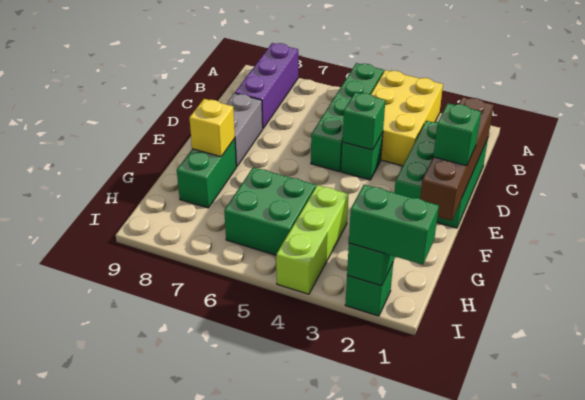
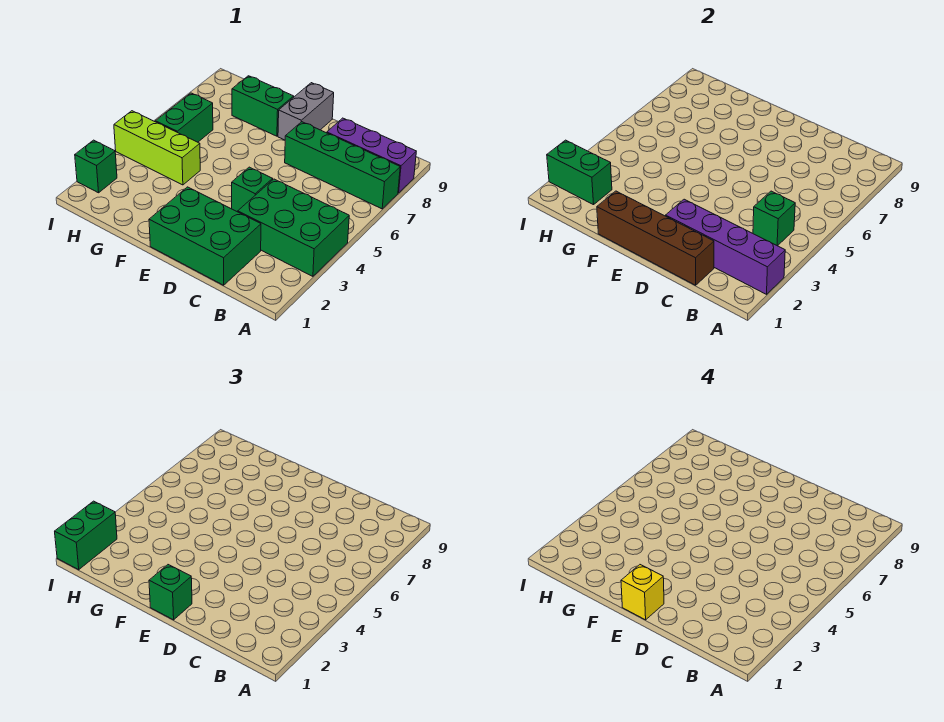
none -> purple brick A2:D2 level 2
yellow brick A3:C4 level 1 -> green brick A3:C4 level 1
green brick A5:D5 level 1 -> green brick A7:D7 level 1
green brick D4 level 2 -> green brick B4 level 2
grey brick D8:E8 level 1 -> grey brick E8:E9 level 1
yellow brick F8 level 2 -> yellow brick E1 level 4
green brick G5:H6 level 1 -> green brick H5:H6 level 1

